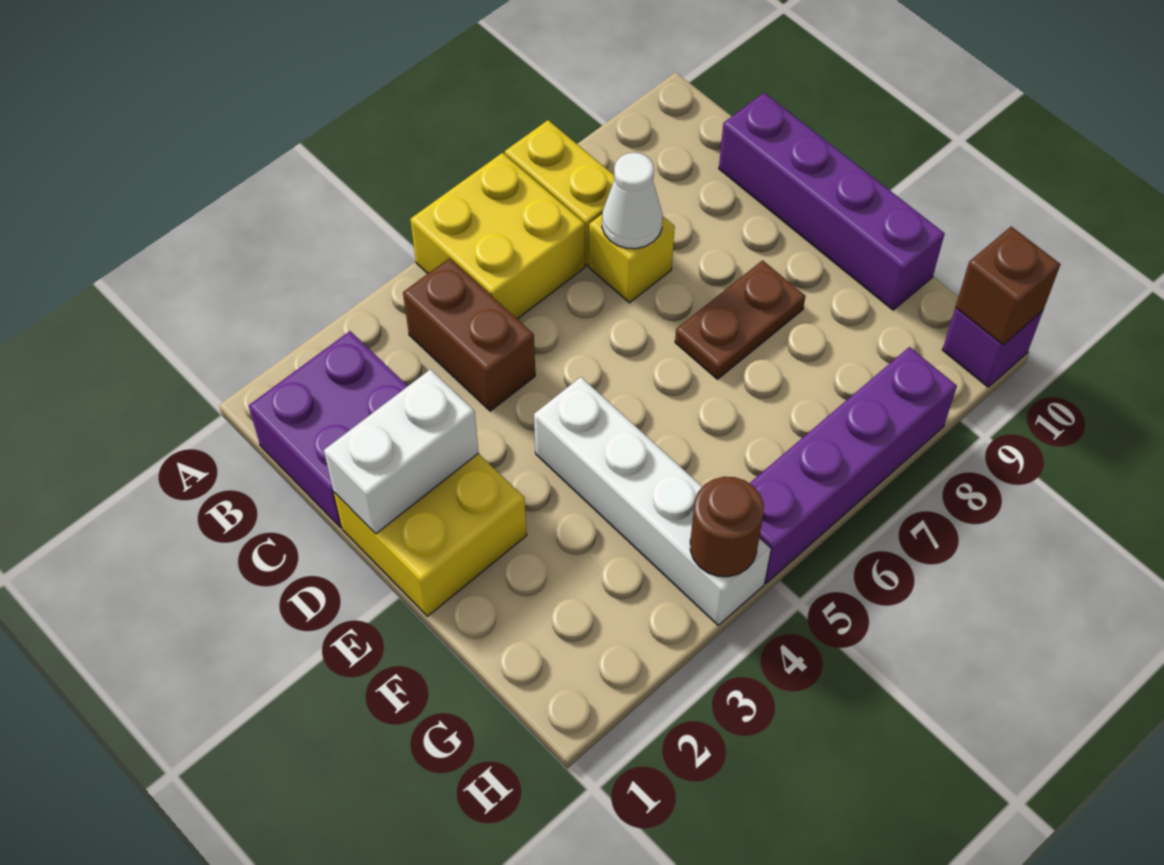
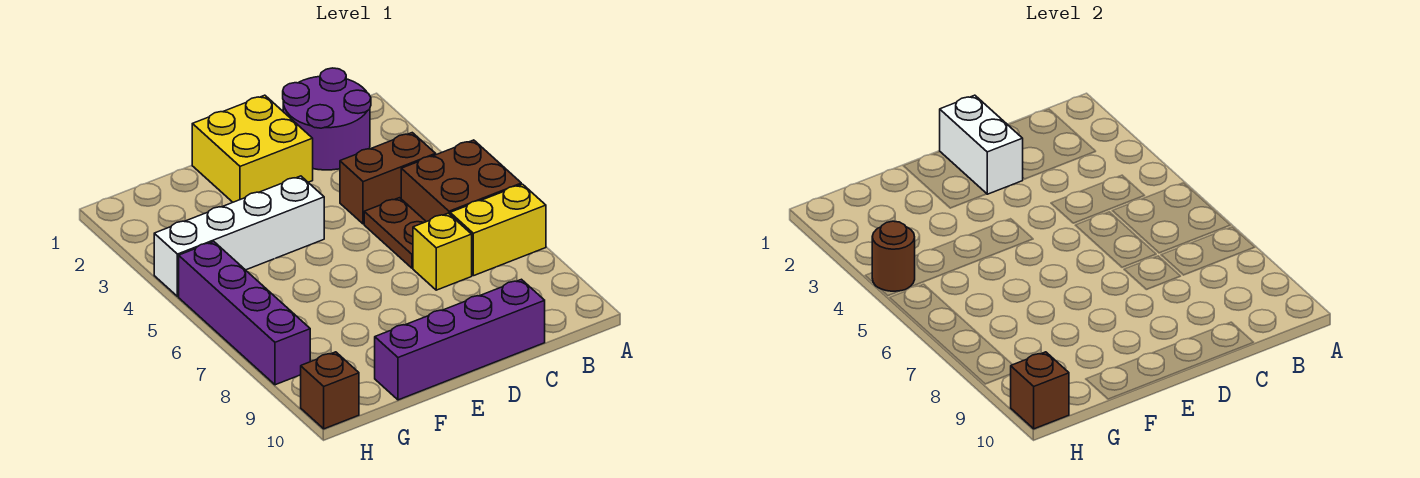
yellow brick A5:B6 level 1 -> brown brick A5:B6 level 1
purple brick B1:C2 level 1 -> purple round brick B1:C2 level 1
white cone C7 level 2 -> none
brown plate E7:E8 level 1 -> brown plate C5:C6 level 1
purple brick H10 level 1 -> brown brick H10 level 1

